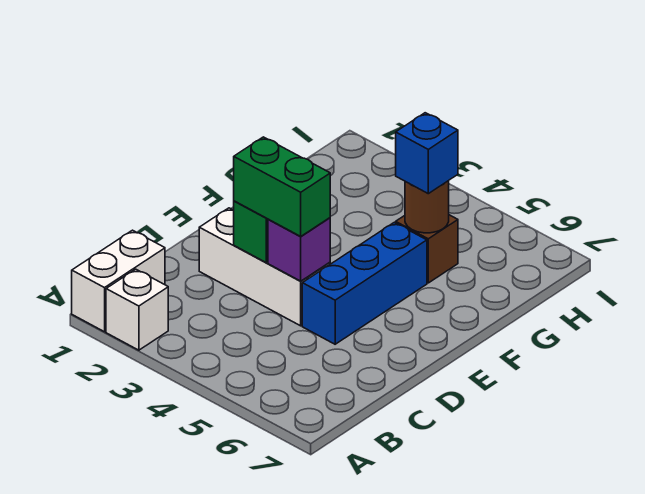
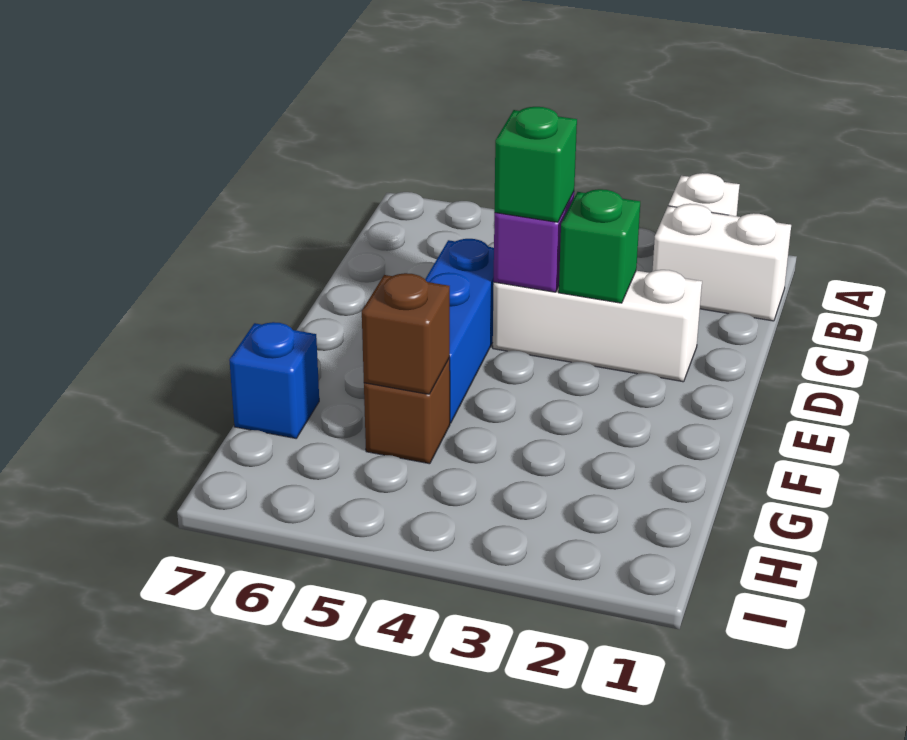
white brick A1:B1 level 1 -> white brick B1:B2 level 1
green brick D3:D4 level 3 -> green brick D4 level 3
brown round brick G5 level 2 -> brown brick G5 level 2
blue brick G5 level 3 -> blue brick G7 level 1

